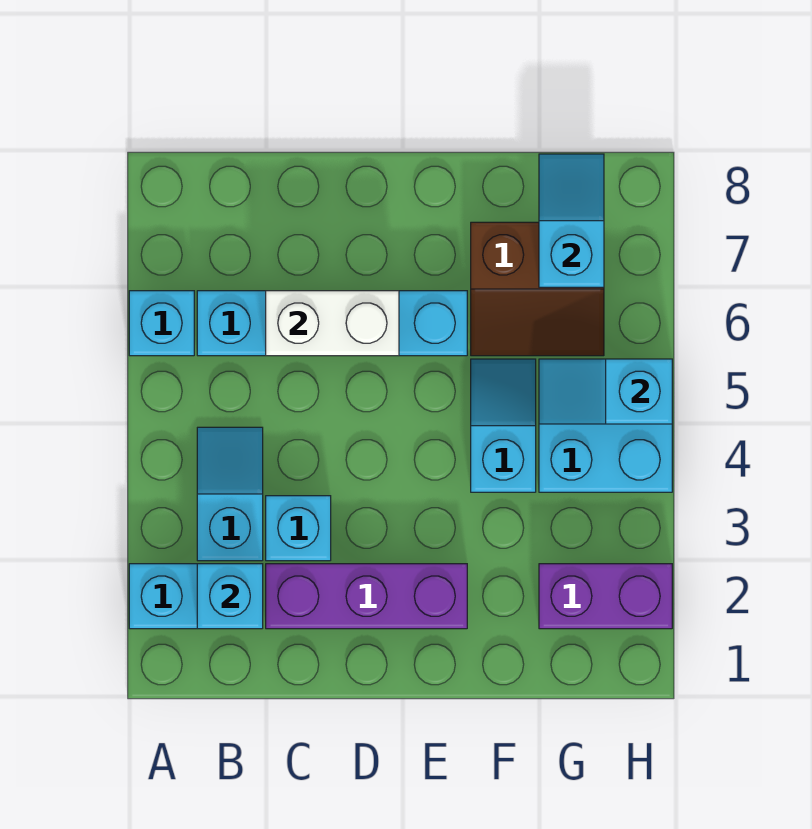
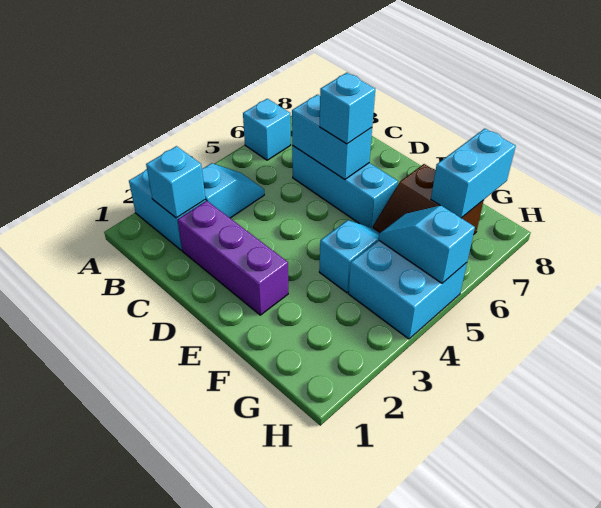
cyan brick B6:E6 level 1 -> cyan brick C6:E6 level 1
cyan brick C3 level 1 -> cyan brick D6 level 3
white brick C6:D6 level 2 -> cyan brick C6:D6 level 2
purple brick G2:H2 level 1 -> none
cyan slope G7:G8 level 2 top 7 -> cyan brick G7:G8 level 2

